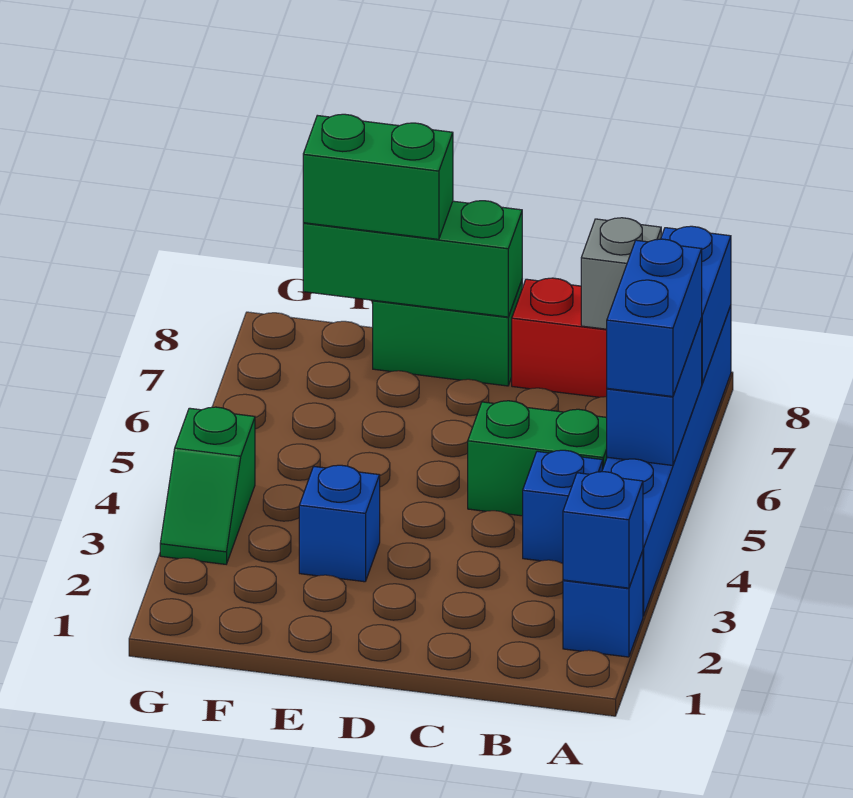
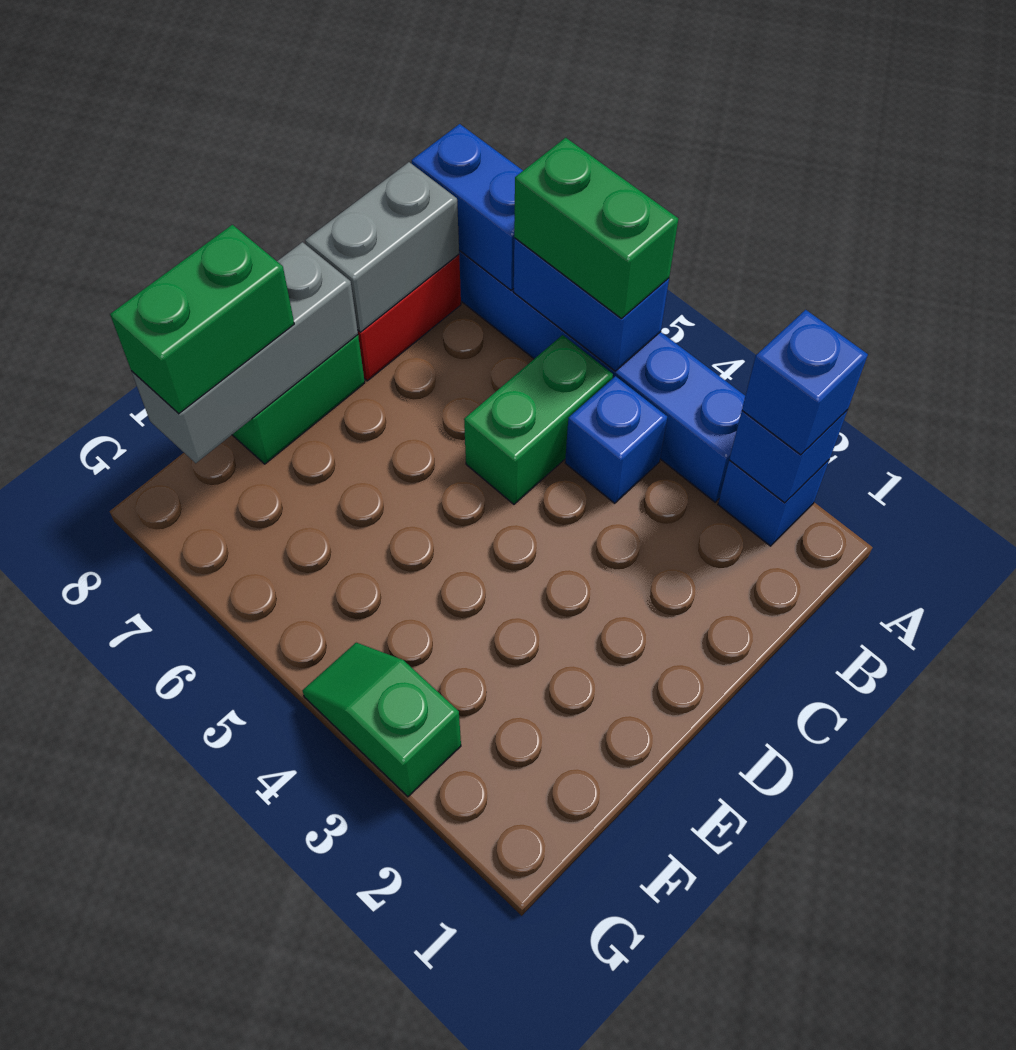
blue brick A5:A6 level 3 -> green brick A5:A6 level 3
grey brick B8 level 2 -> grey brick B8:C8 level 2
green brick D8:F8 level 2 -> grey brick D8:F8 level 2
blue brick E3 level 1 -> blue brick A2 level 3
green slope G3:G4 level 1 top 4 -> green slope G3:G4 level 1 top 3

